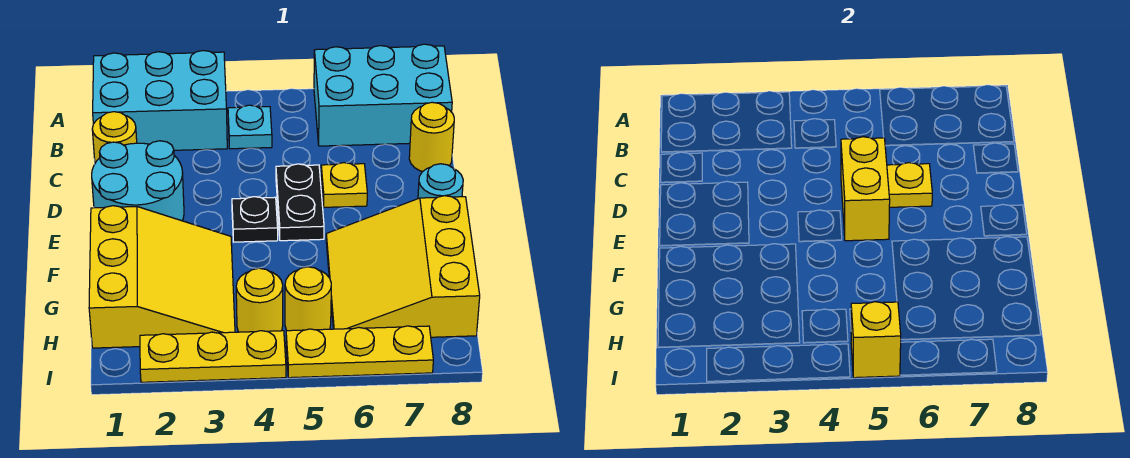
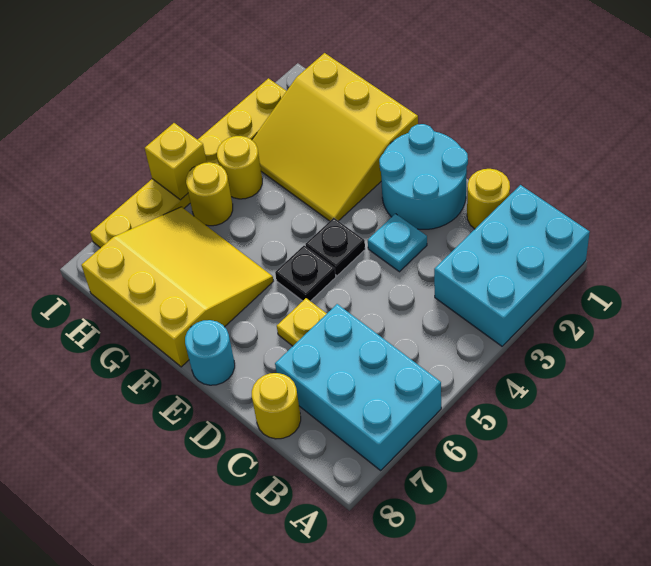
cyan brick A6:B8 level 1 -> cyan brick A6:C7 level 1
cyan plate B4 level 1 -> cyan plate D3 level 1
black plate D5:E5 level 1 -> black plate E5 level 1
yellow brick D5:E5 level 2 -> none
yellow plate D6 level 2 -> none

